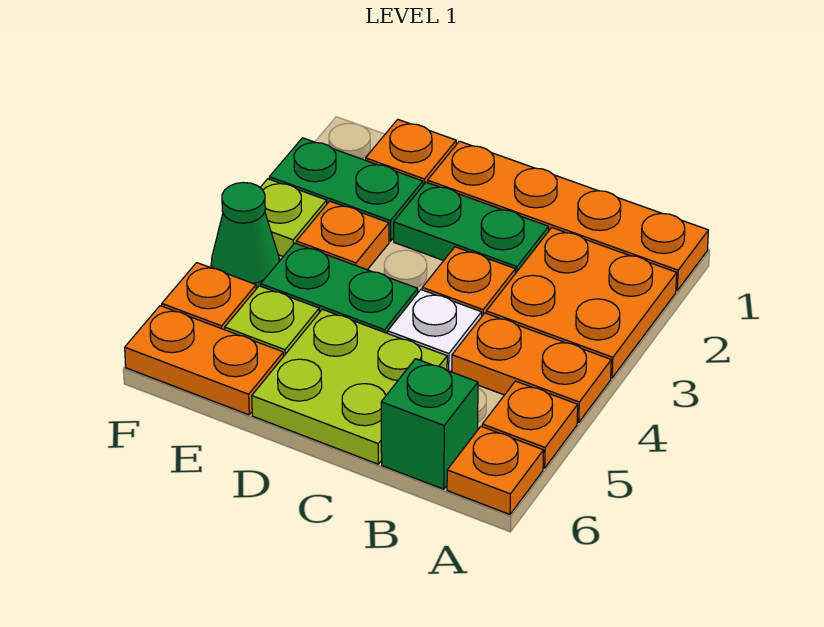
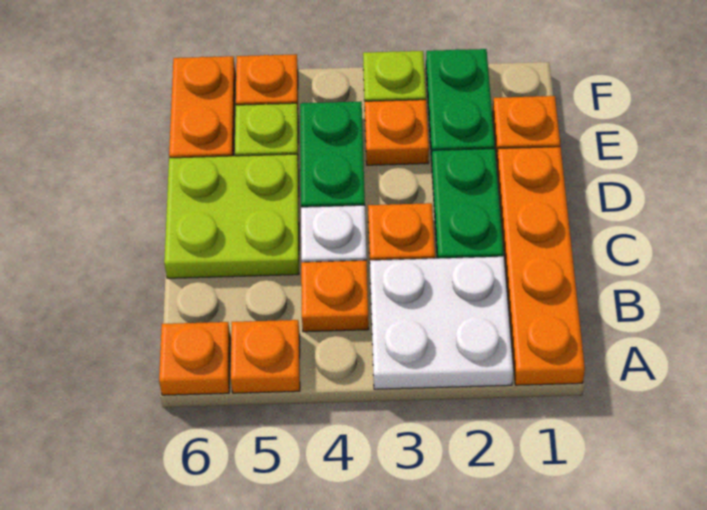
orange plate A2:B3 level 1 -> white plate A2:B3 level 1
orange plate A4:B4 level 1 -> orange plate B4 level 1
green brick B6 level 1 -> none
green cone F4 level 1 -> none

